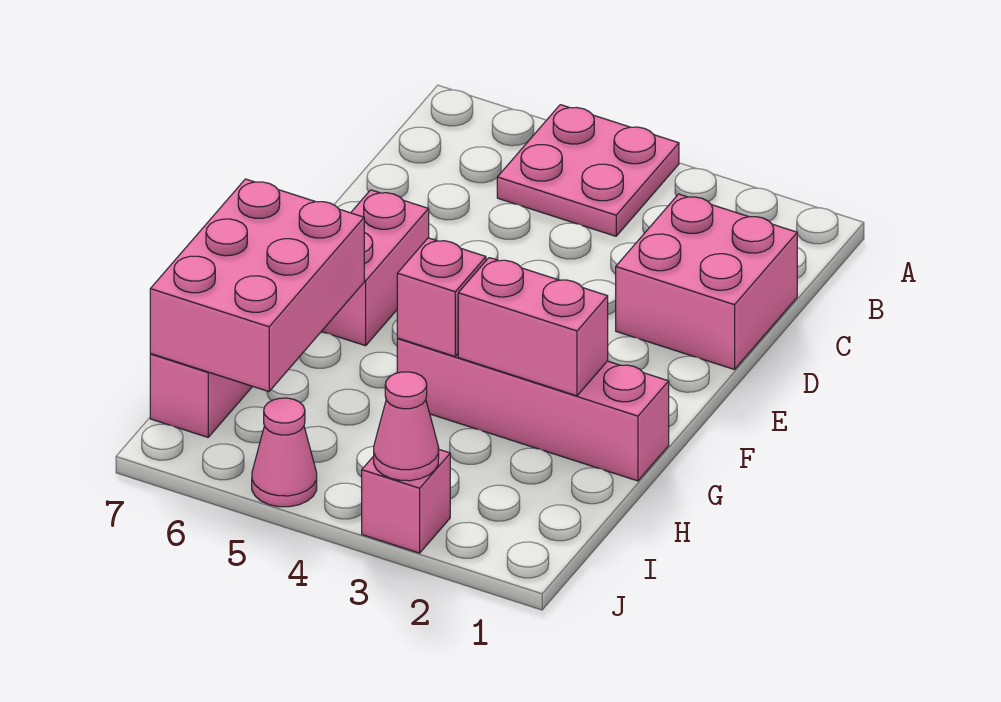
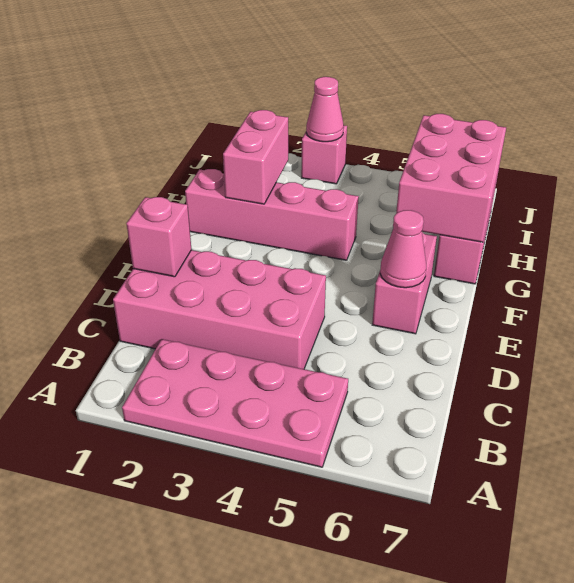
pink plate A4:B5 level 1 -> pink plate A2:B5 level 1
pink brick C1:D2 level 1 -> pink brick C1:D4 level 1
pink brick G2:G3 level 2 -> pink brick G2:H2 level 2
pink brick G4 level 2 -> pink brick D1 level 2
pink cone J5 level 1 -> pink cone E6 level 2

